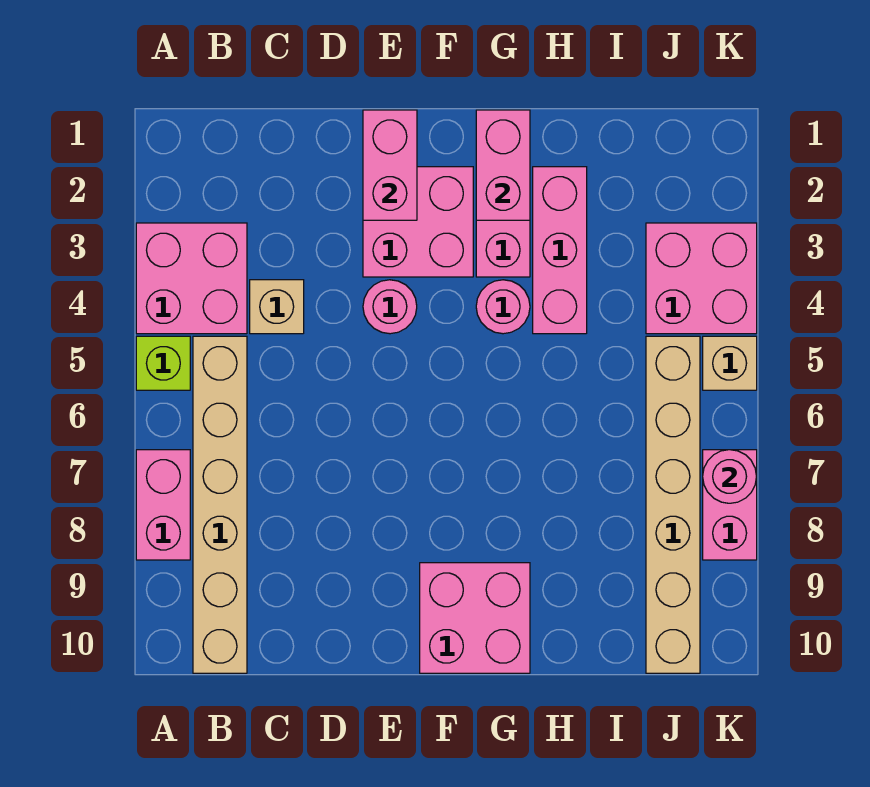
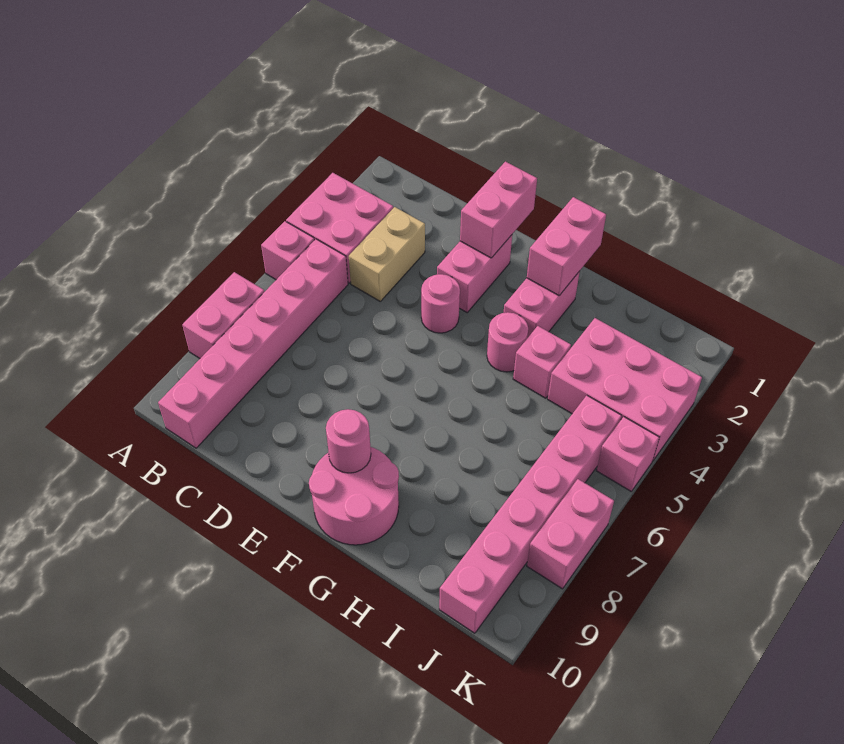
lime brick A5 level 1 -> pink brick A5 level 1
tan brick B5:B10 level 1 -> pink brick B5:B10 level 1
tan brick C4 level 1 -> tan brick C3:C4 level 1
pink brick E2:F3 level 1 -> pink brick E2:E3 level 1
pink brick F9:G10 level 1 -> pink round brick F9:G10 level 1
pink brick H2:H4 level 1 -> pink brick H4 level 1
pink brick J3:K4 level 1 -> pink brick I3:K4 level 1
tan brick J5:J10 level 1 -> pink brick J5:J10 level 1
tan brick K5 level 1 -> pink brick K5 level 1
pink round brick K7 level 2 -> pink round brick F9 level 2

